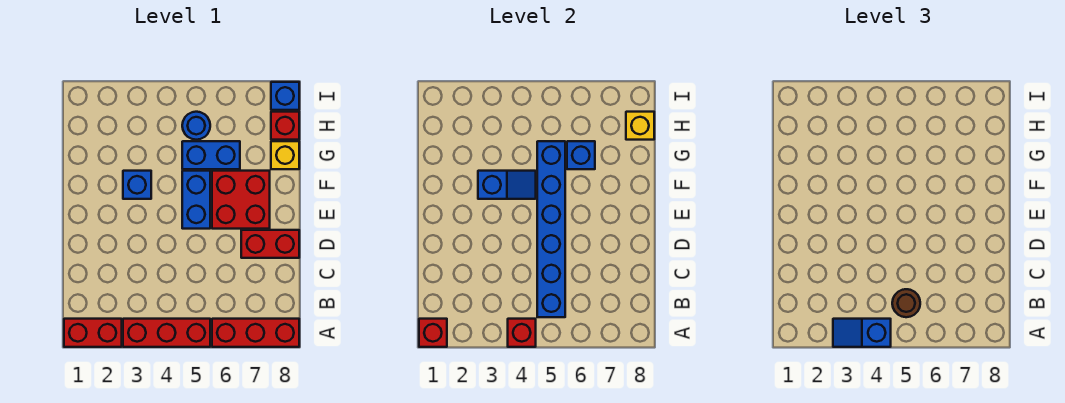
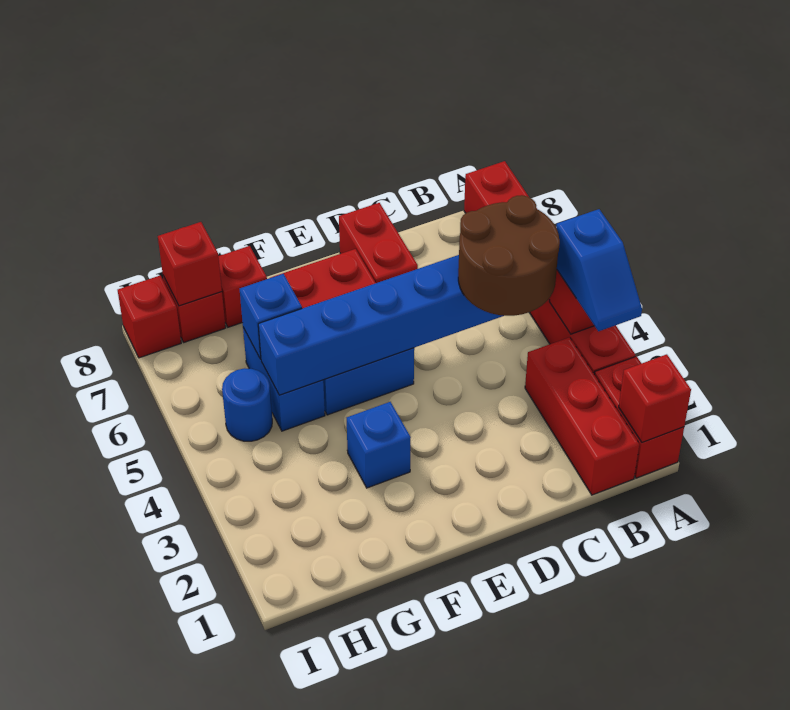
none -> red brick B1:B3 level 1
brown round brick B5 level 3 -> brown round brick B4:C5 level 3
blue slope F3:F4 level 2 top 3 -> none
yellow brick G8 level 1 -> red brick G8 level 1
yellow brick H8 level 2 -> red brick H8 level 2
blue brick I8 level 1 -> red brick I8 level 1

